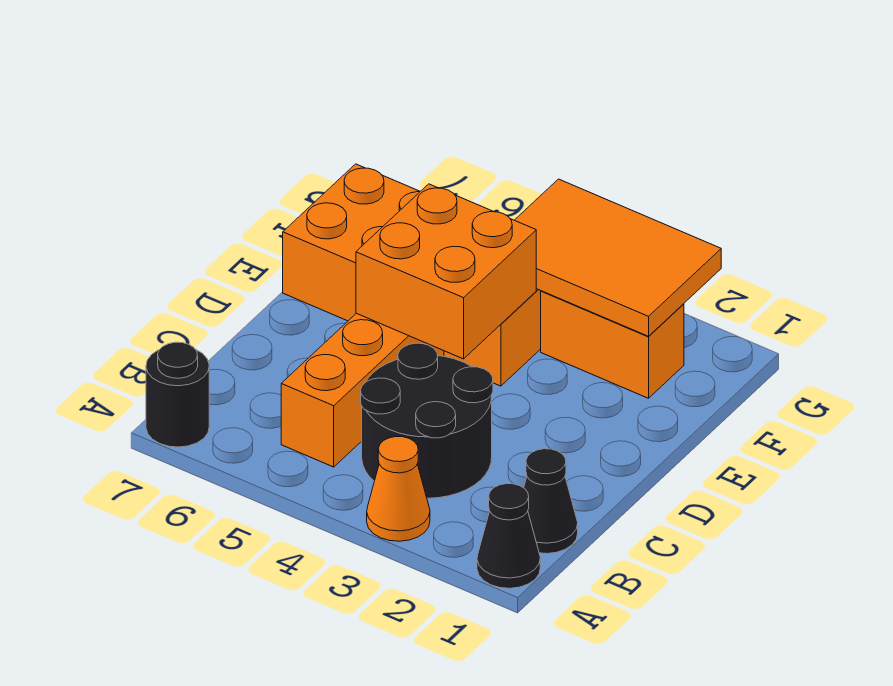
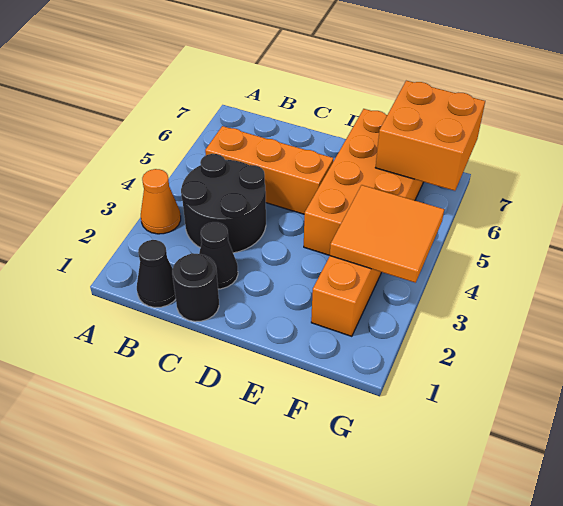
black cone A1 level 1 -> black cone C2 level 1
black round brick A7 level 1 -> black round brick C1 level 1
orange brick D4:E5 level 2 -> orange brick F6:G7 level 2
orange tile F2:G4 level 2 -> orange tile F3:G4 level 2

